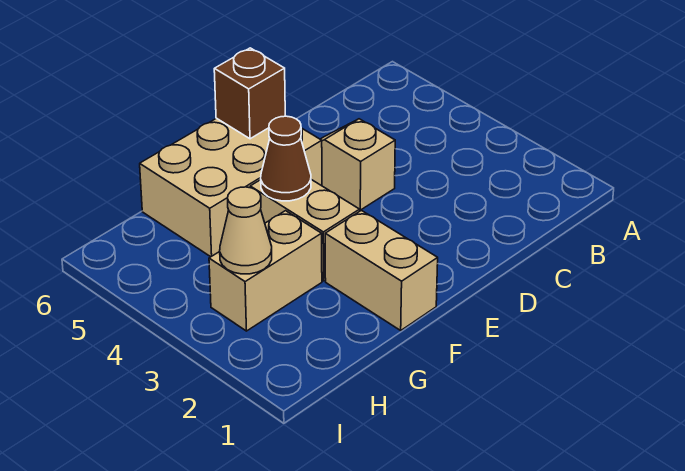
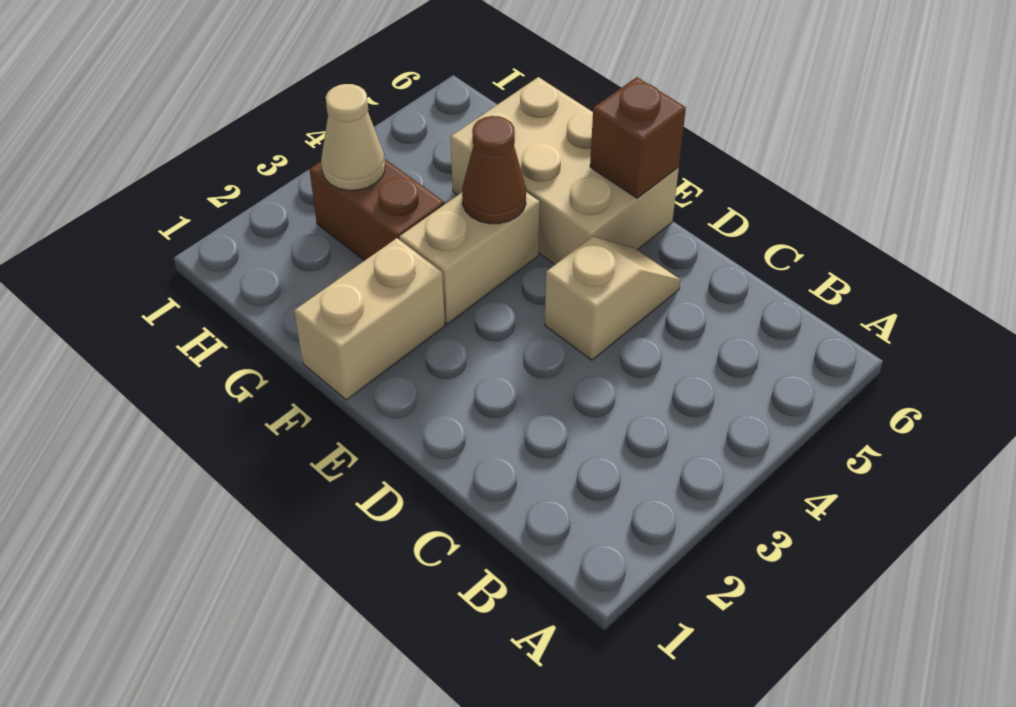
tan brick G3:H3 level 1 -> brown brick G3:H3 level 1

